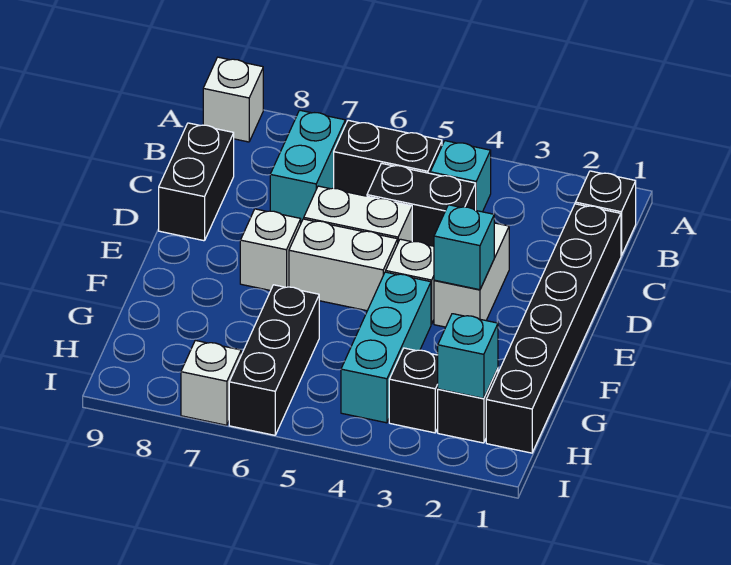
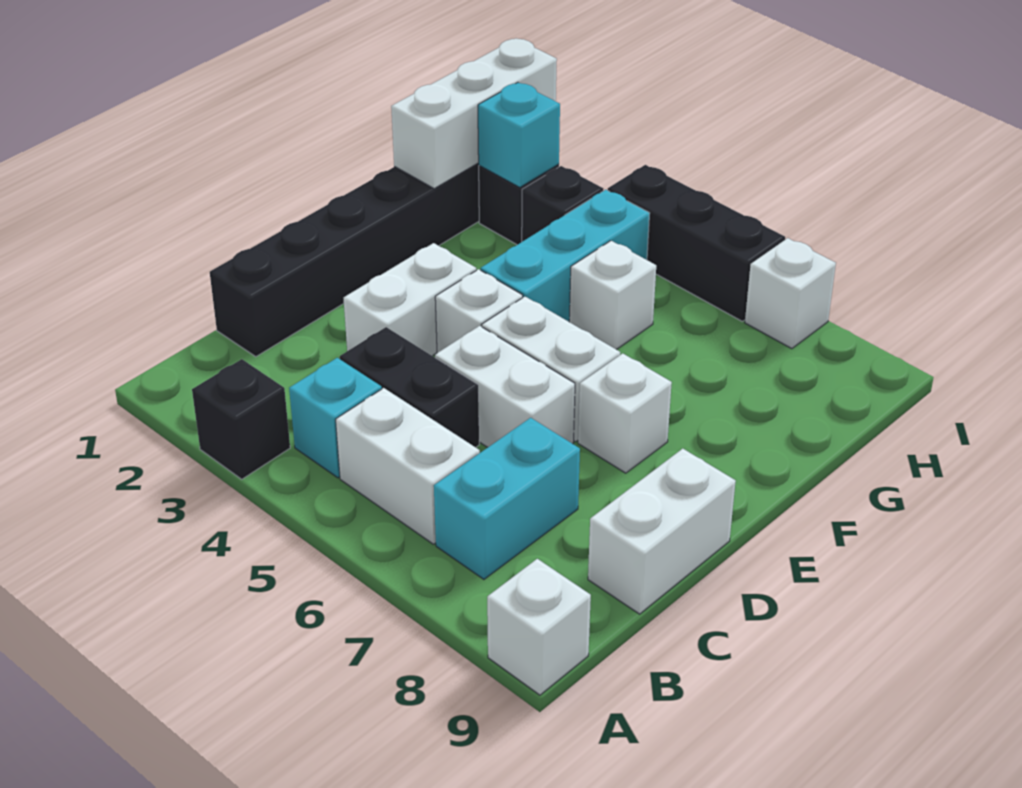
black brick B1 level 1 -> black brick A3 level 1
black brick B5:B6 level 1 -> white brick B5:B6 level 1
black brick C9:D9 level 1 -> white brick C9:D9 level 1
cyan brick E3 level 2 -> none
none -> white brick G1:I1 level 2
none -> white brick G5 level 1
black brick G6:I6 level 1 -> black brick I4:I6 level 1

